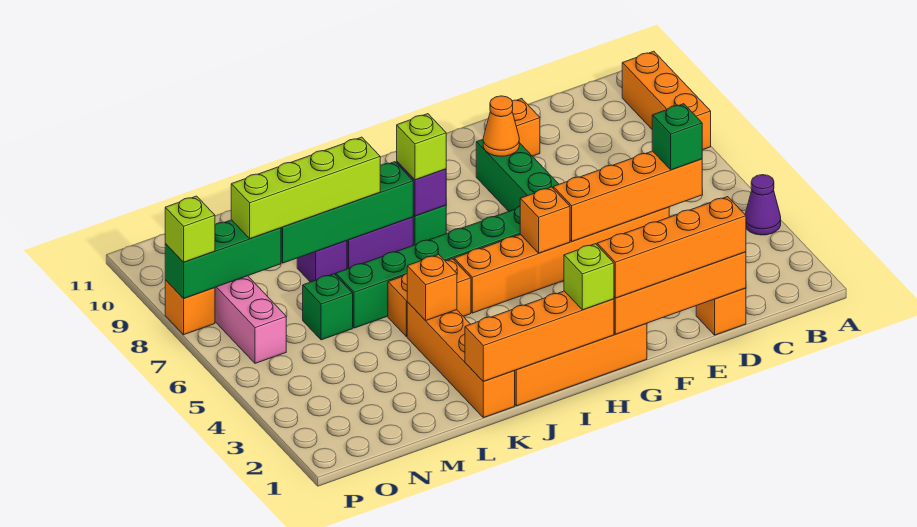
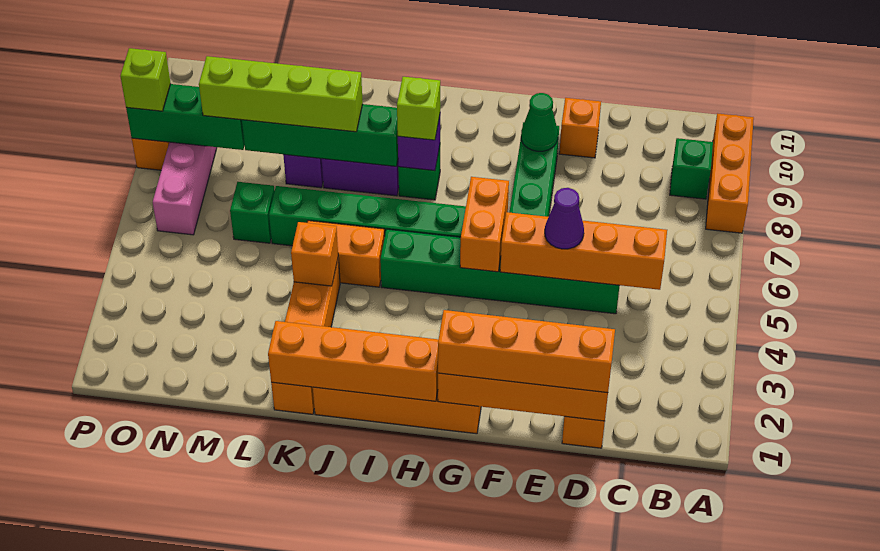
purple cone A4 level 1 -> purple cone E5 level 3
green brick C5 level 3 -> green brick B9 level 1
orange brick D5:I5 level 1 -> green brick D5:I5 level 1
orange cone F9 level 2 -> green cone F9 level 2
orange brick G5 level 2 -> orange brick G5:G6 level 2
lime brick H1 level 3 -> none

